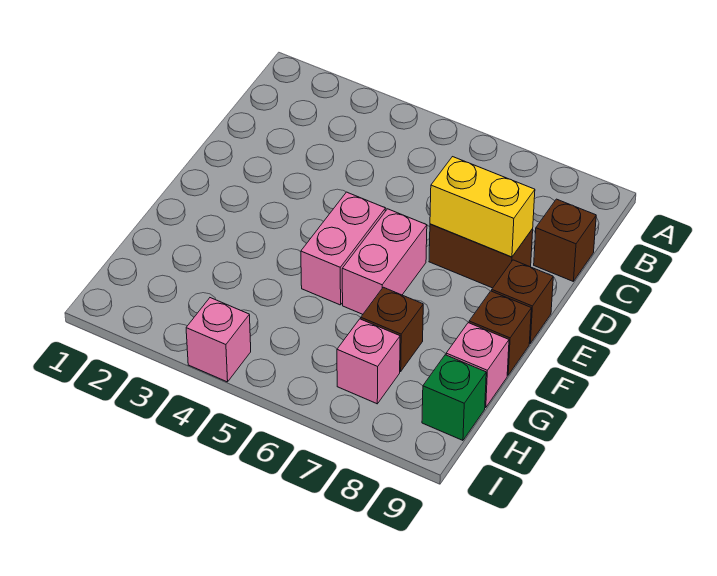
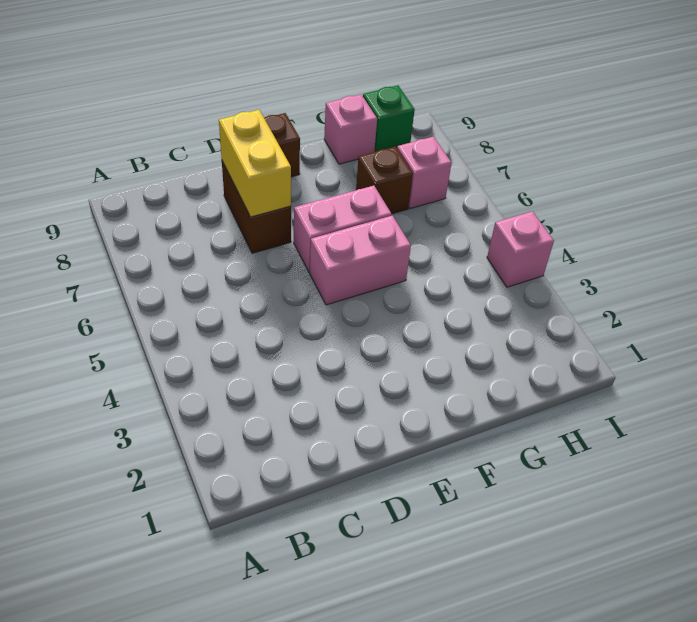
brown brick C9 level 1 -> none
brown brick F9 level 1 -> none

